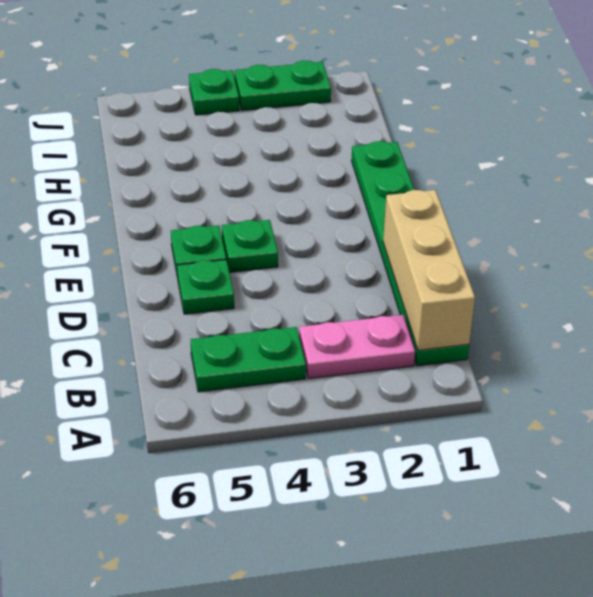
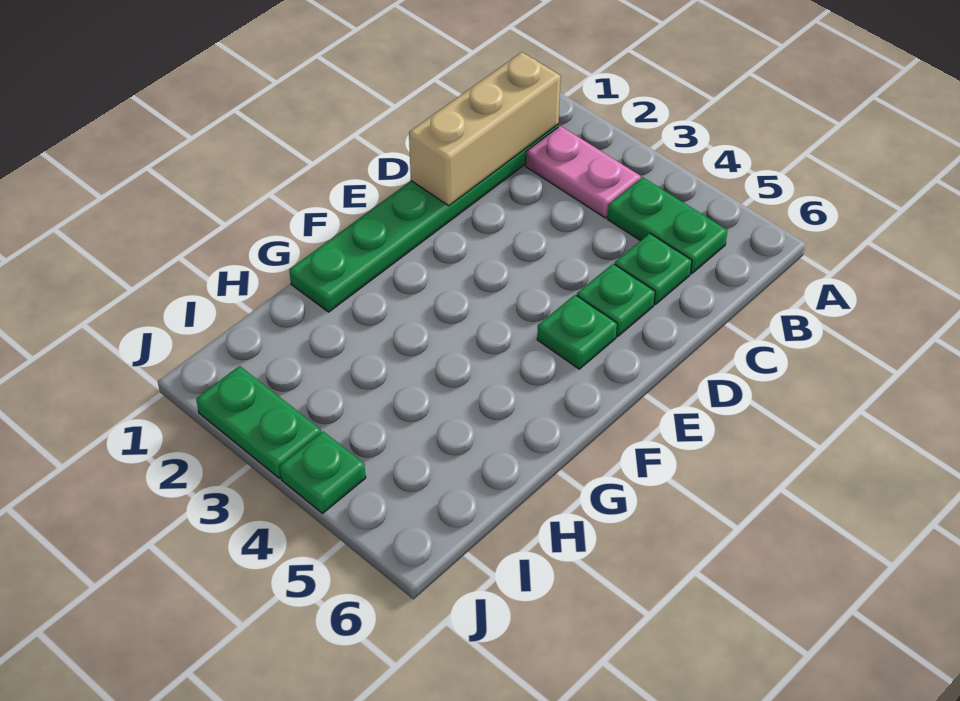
green plate E4 level 1 -> green plate C5 level 1

